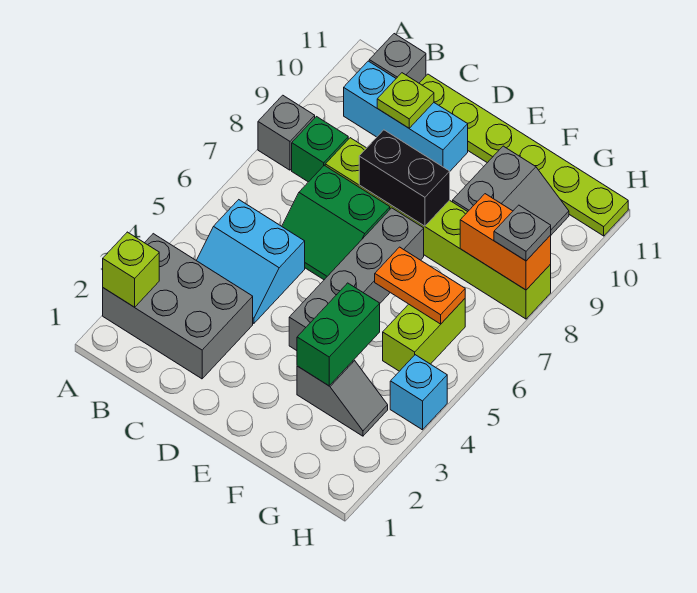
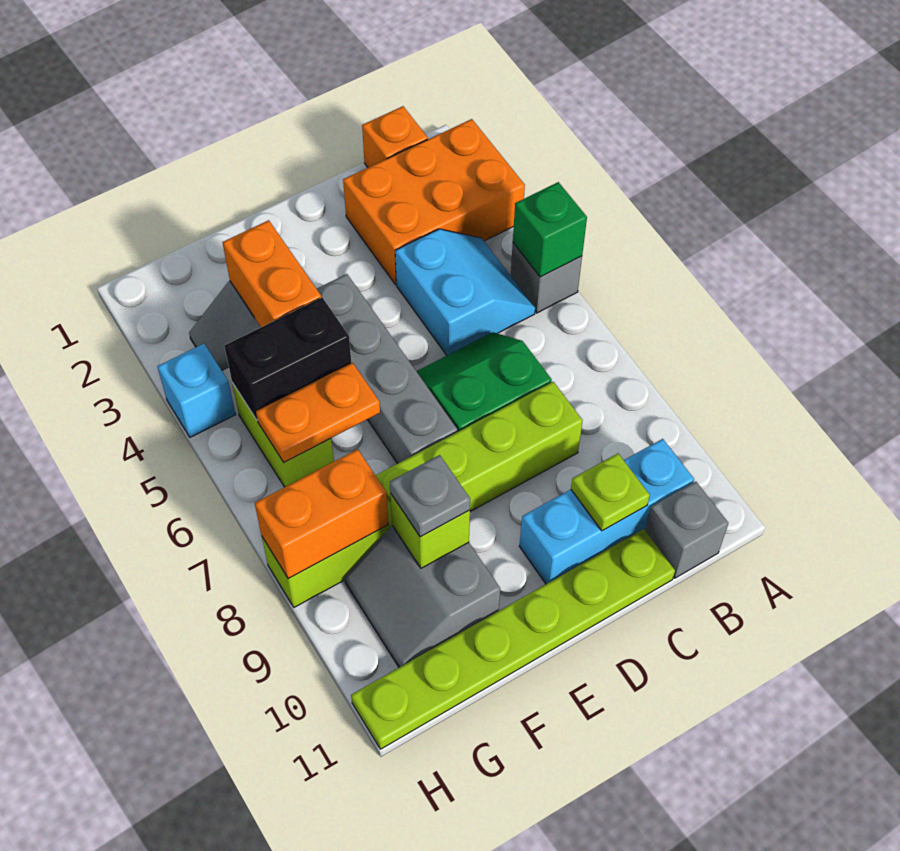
grey brick A2:C3 level 1 -> orange brick A2:C3 level 1
lime brick A2 level 2 -> lime brick F9 level 2
grey brick A8 level 1 -> grey brick A5 level 1
none -> orange brick B1 level 1
cyan slope B4:C5 level 1 top 5 -> cyan slope B4:C5 level 1 top C
green brick B8 level 1 -> green brick A5 level 2
black brick D8:E8 level 2 -> black brick F5:G5 level 2
green brick F3:F4 level 2 -> orange brick F3:F4 level 2
grey plate H8 level 3 -> grey plate F9 level 3

